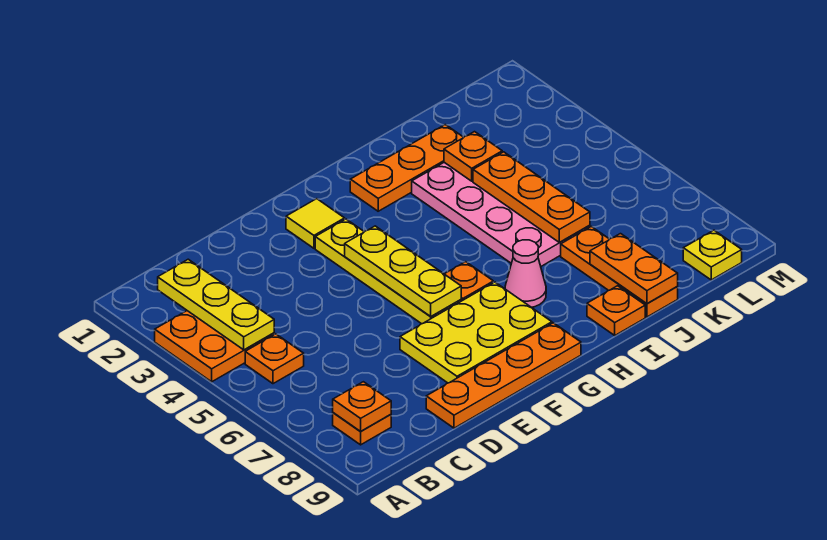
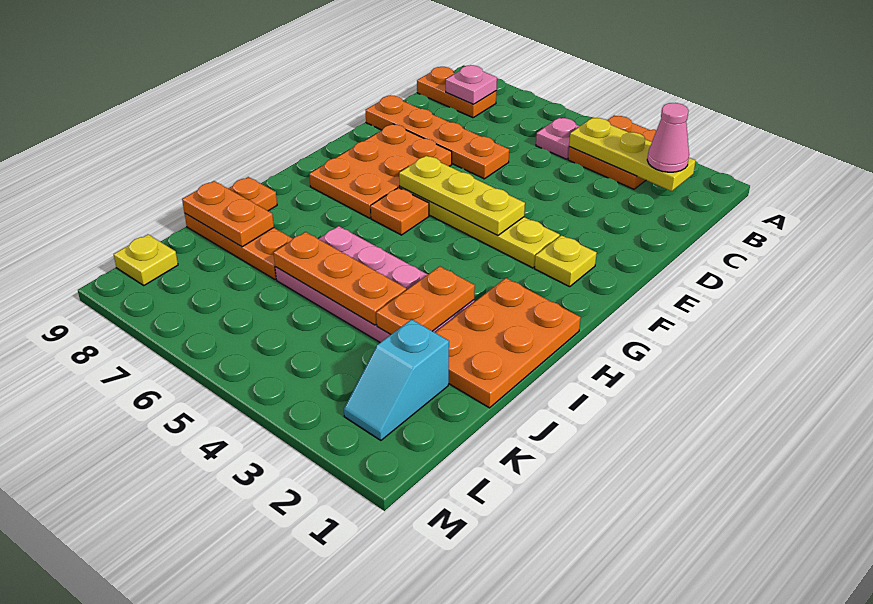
orange plate B5 level 1 -> pink plate B5 level 1
orange plate B8 level 1 -> orange plate B8:B9 level 1
orange plate B8 level 2 -> pink plate B8 level 2
orange plate D9:G9 level 1 -> orange plate D6:D9 level 1
yellow plate E7:G8 level 1 -> orange plate E7:G8 level 1
yellow tile F2 level 1 -> yellow plate F2 level 1
orange plate H2:J2 level 1 -> orange plate H1:J2 level 1
pink cone H7 level 1 -> pink cone B2 level 3
orange plate J3 level 2 -> orange plate I3:J3 level 2
none -> cyan slope K2:L2 level 1 top K

